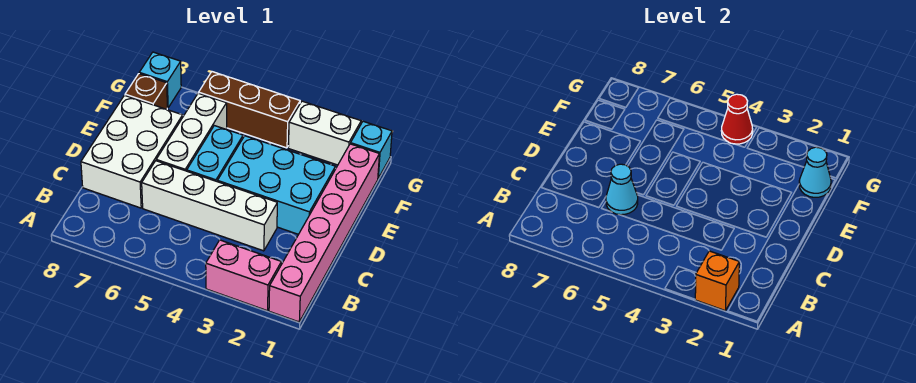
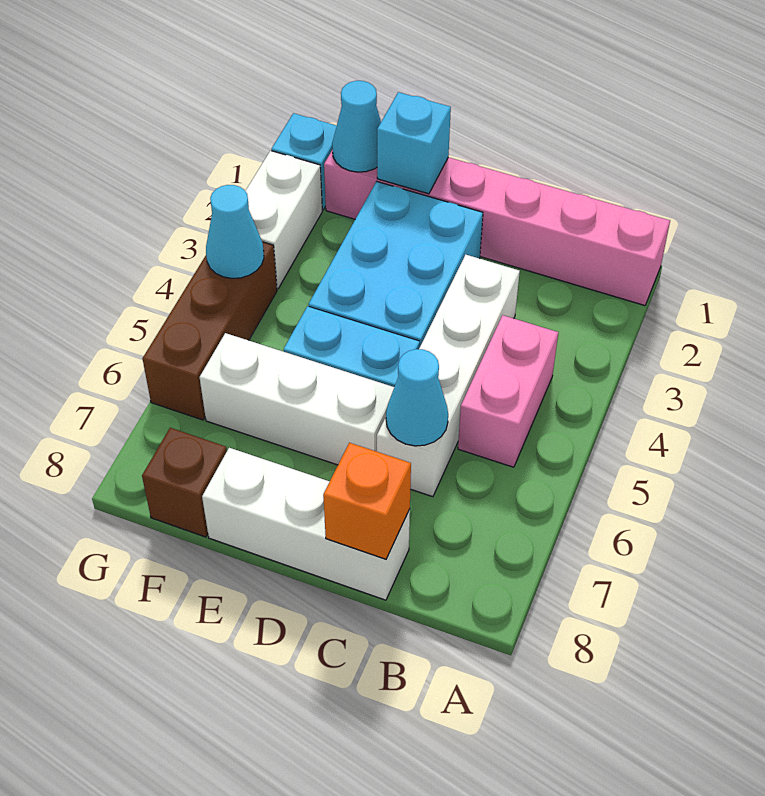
pink brick A2:A3 level 1 -> pink brick B4:B5 level 1
orange brick A2 level 2 -> orange brick C8 level 2
white brick C7:E8 level 1 -> white brick C8:E8 level 1
red cone G4 level 2 -> cyan cone G4 level 2
cyan brick G8 level 1 -> cyan brick E1 level 2

